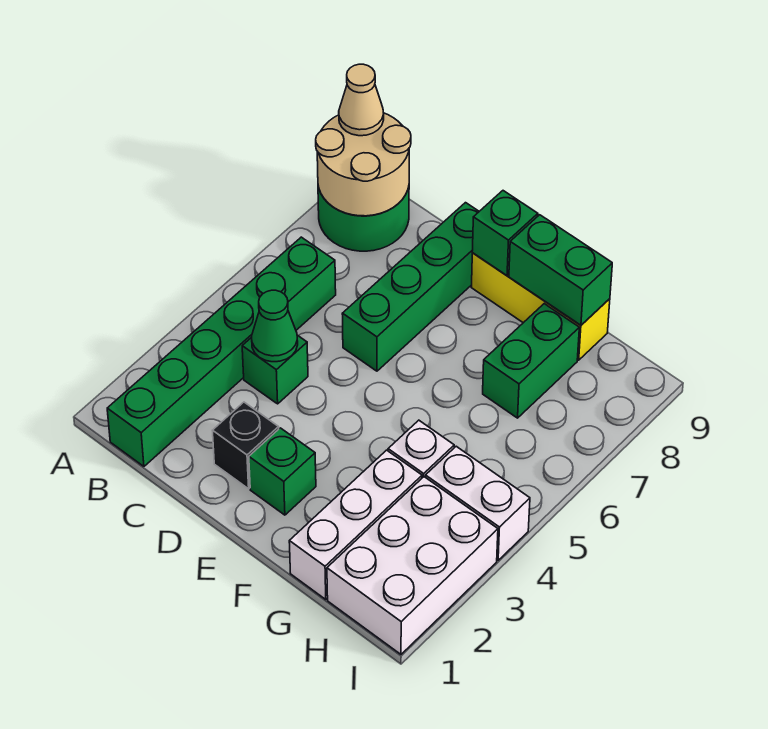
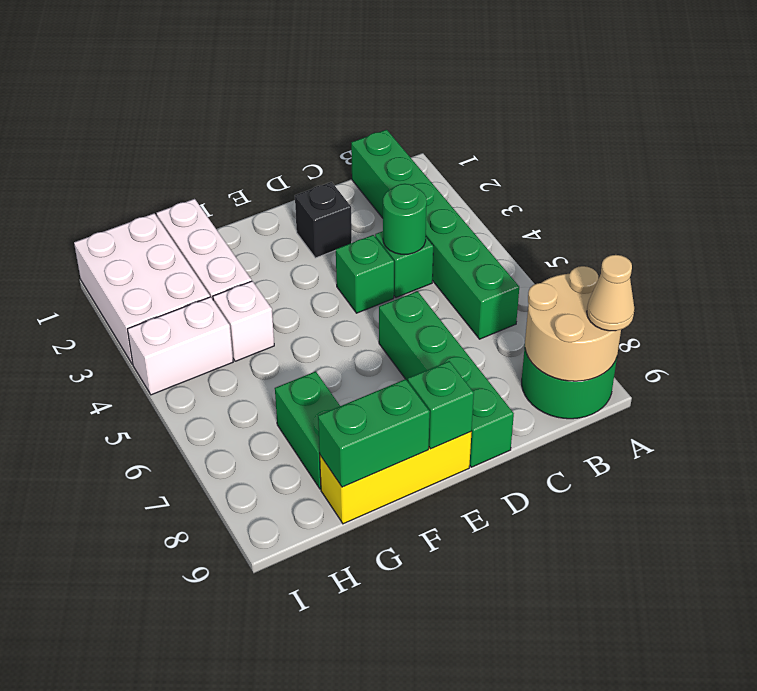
green cone C4 level 2 -> green round brick C4 level 2
green brick E2 level 1 -> green brick D4 level 1

